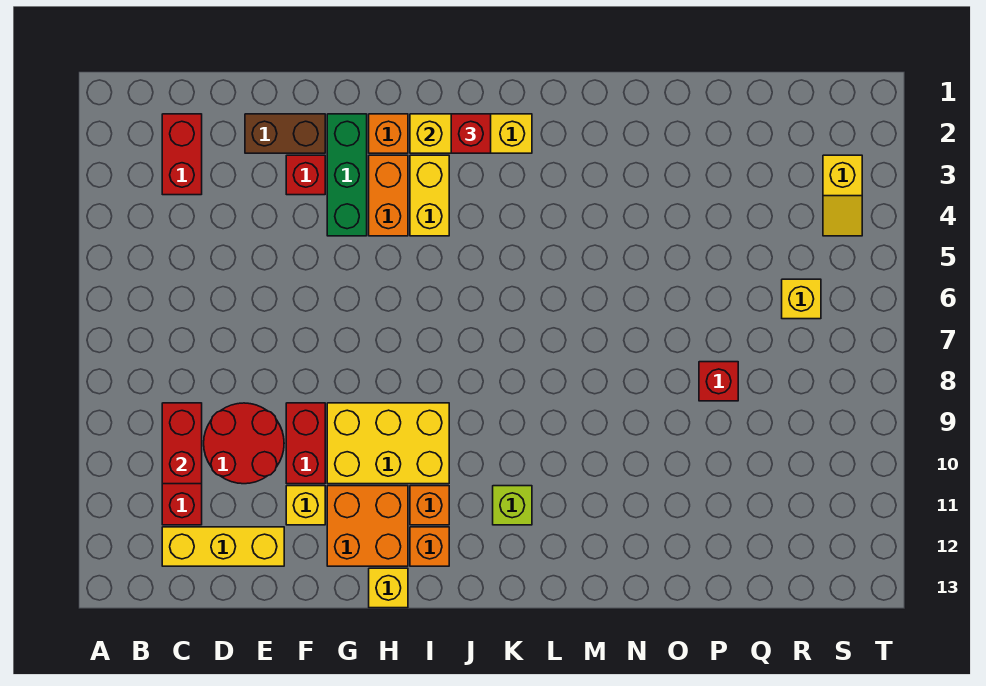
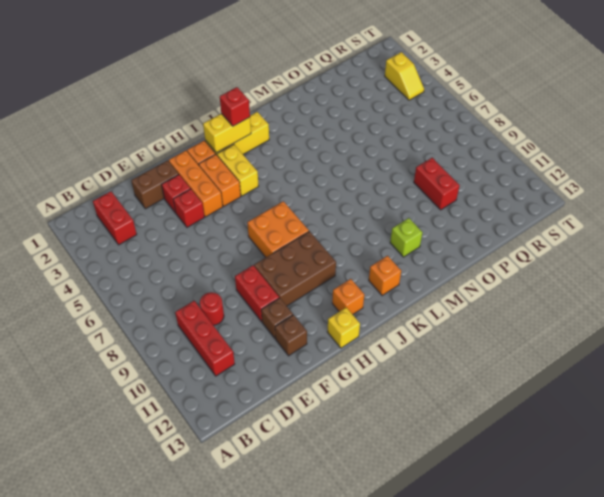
red brick C9:C10 level 2 -> red brick P9:P10 level 1
yellow brick C12:E12 level 1 -> none
red round brick D9:E10 level 1 -> red round brick D9 level 1
yellow brick F11 level 1 -> brown brick F11 level 1
none -> brown brick F12 level 1
green brick G2:G4 level 1 -> orange brick G2:G4 level 1
yellow brick G9:I10 level 1 -> brown brick G9:I10 level 1
orange brick G11:H12 level 1 -> orange brick H7:I8 level 1
orange brick I11 level 1 -> orange brick K12 level 1
lime brick K11 level 1 -> lime brick M11 level 1
red brick P8 level 1 -> red brick F4 level 1
yellow brick R6 level 1 -> none

